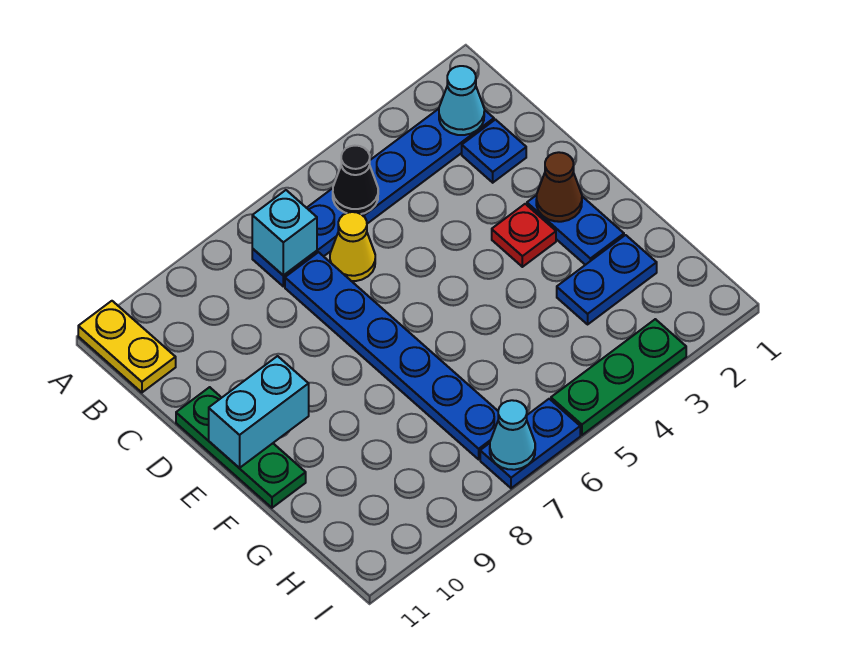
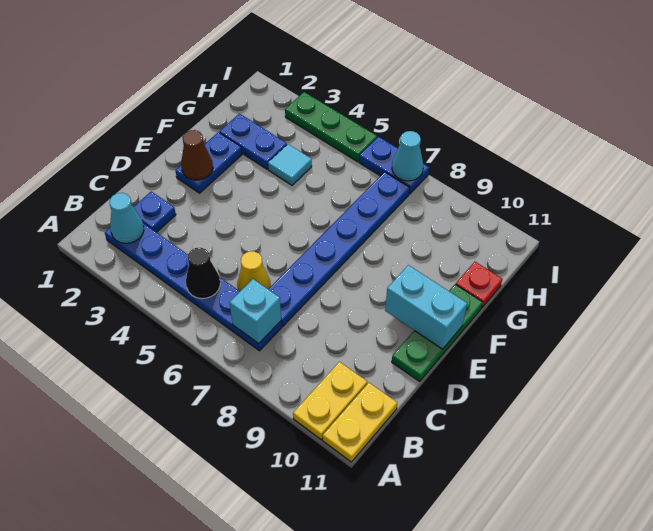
none -> yellow plate A10:B10 level 1
red plate E3 level 1 -> red plate G11 level 1
none -> cyan tile G4 level 1

